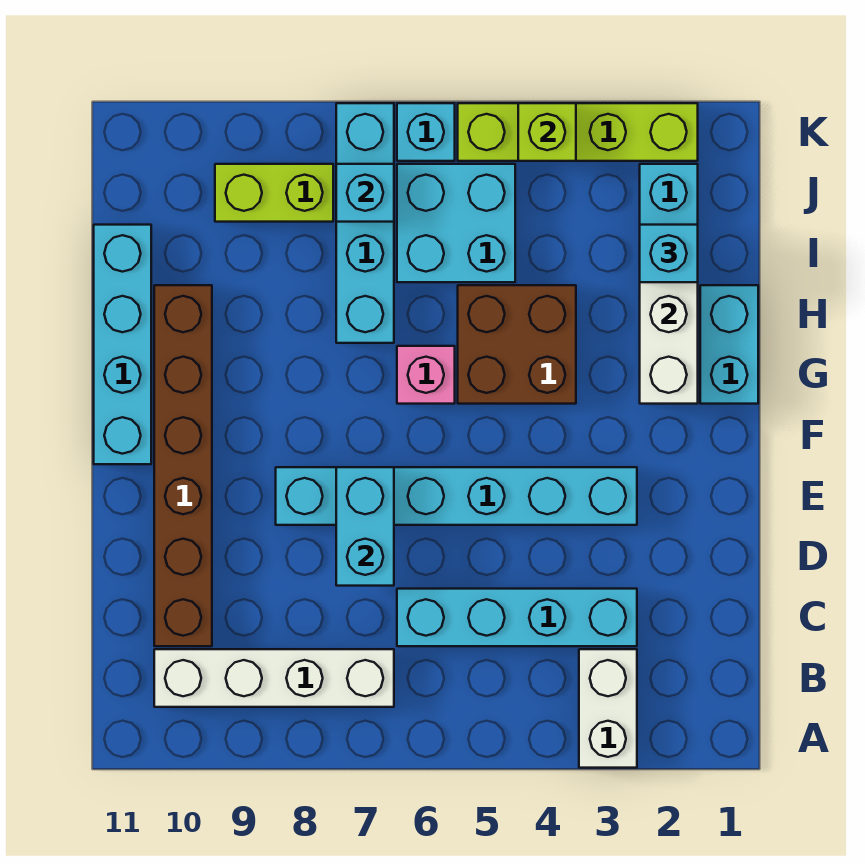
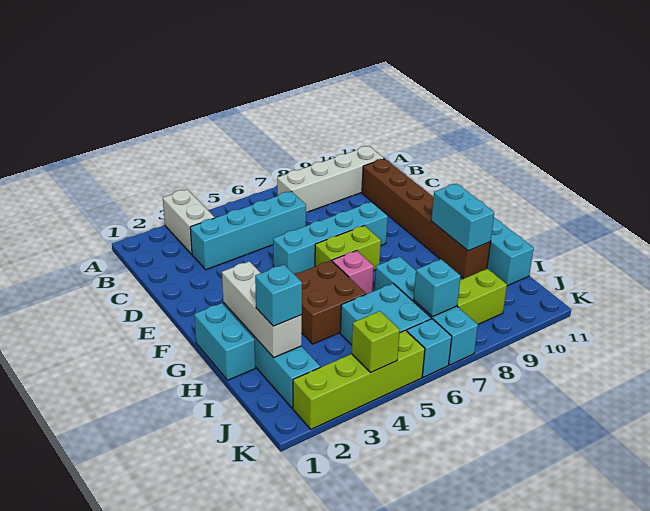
cyan brick D7:E7 level 2 -> cyan brick G10:H10 level 2
cyan brick E3:E8 level 1 -> cyan brick E5:E8 level 1
none -> lime brick F6:F7 level 1

